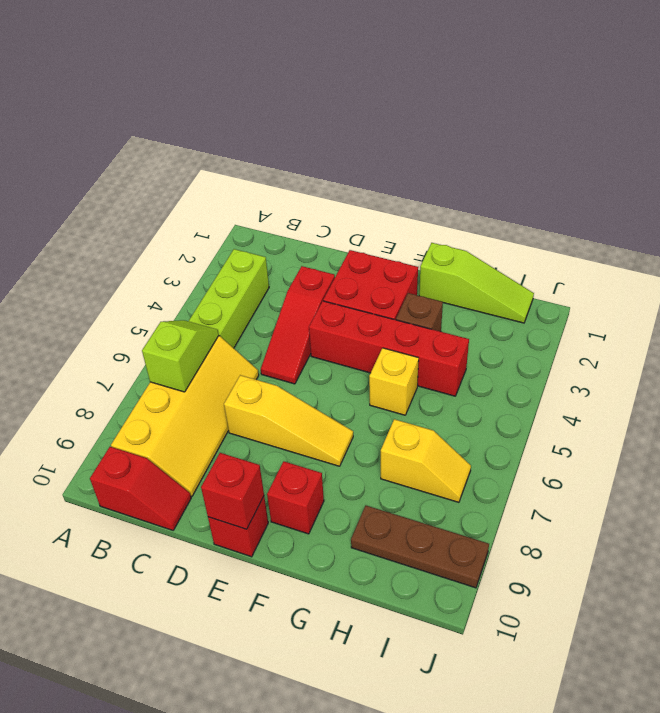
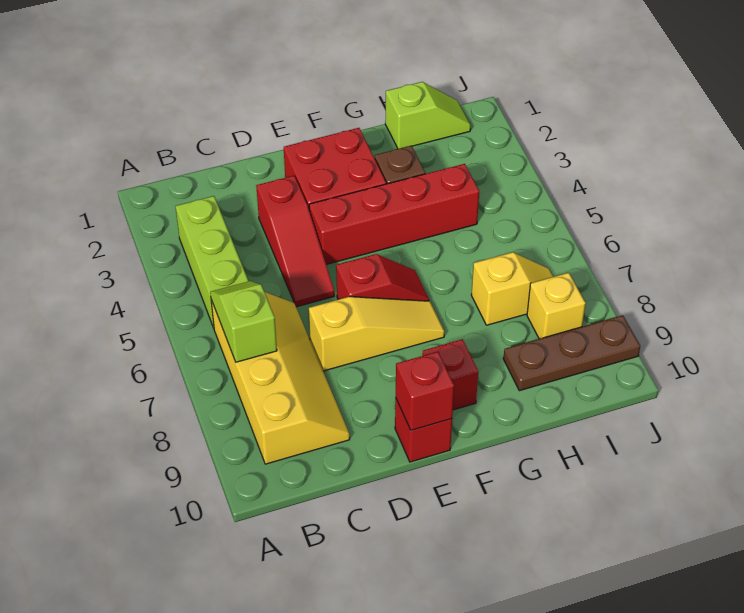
red slope B10:C10 level 1 top B -> red slope E6:F6 level 1 top E
lime slope G1:I1 level 1 top G -> lime slope H1:I1 level 1 top H
yellow brick G5 level 1 -> yellow brick I8 level 1

